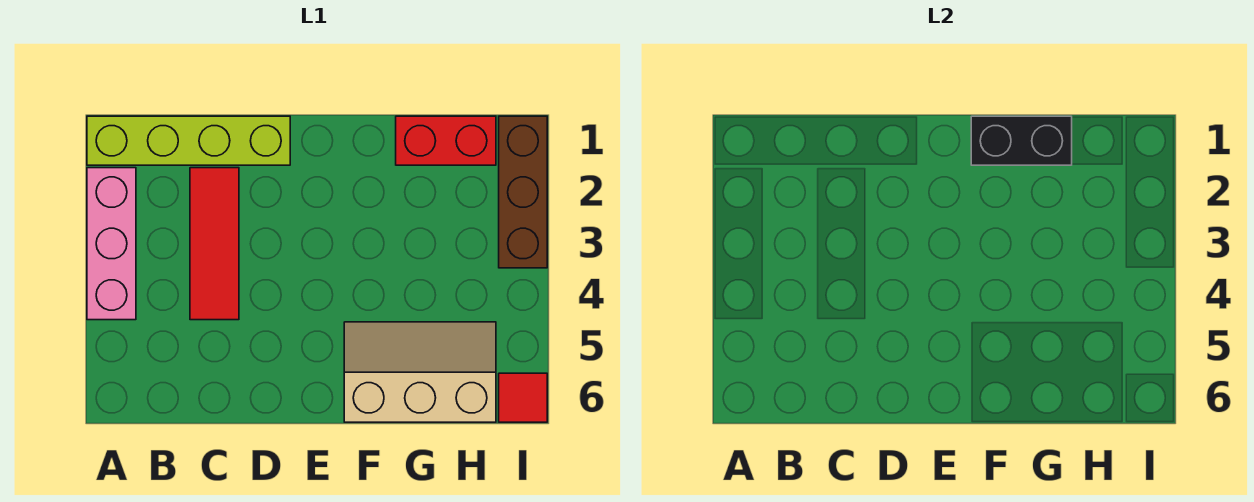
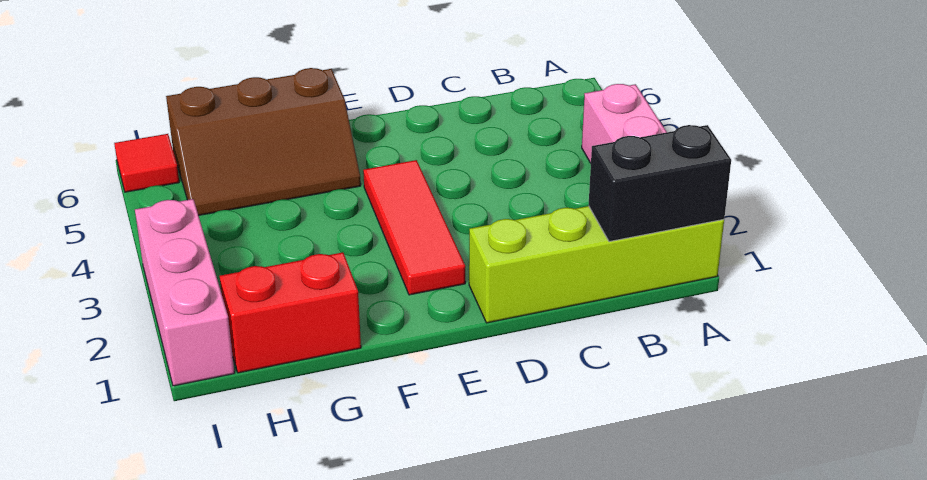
red tile C2:C4 level 1 -> red tile E2:E4 level 1
black brick F1:G1 level 2 -> black brick A1:B1 level 2
tan slope F5:H6 level 1 top 6 -> brown slope F5:H6 level 1 top 6
brown brick I1:I3 level 1 -> pink brick I1:I3 level 1

